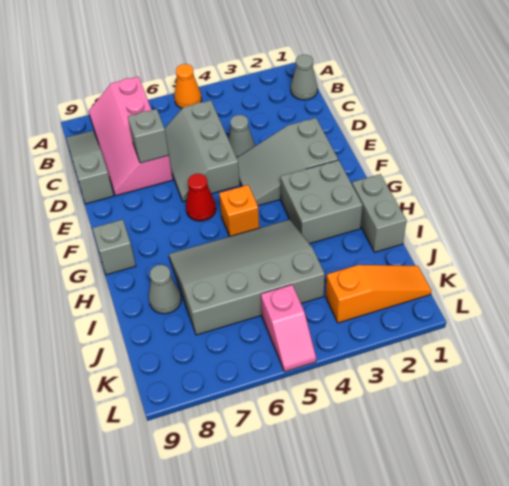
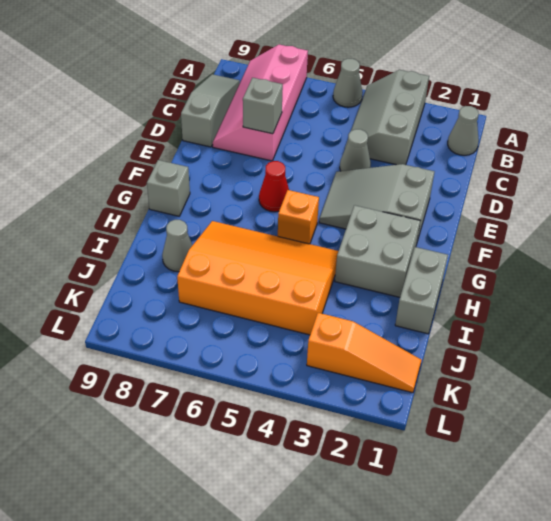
orange cone A5 level 1 -> grey cone A5 level 1
grey slope C5:E6 level 1 top 5 -> grey slope A3:C4 level 1 top 3
grey slope H4:J7 level 1 top J -> orange slope H4:J7 level 1 top J
pink slope K5:L5 level 1 top K -> none

